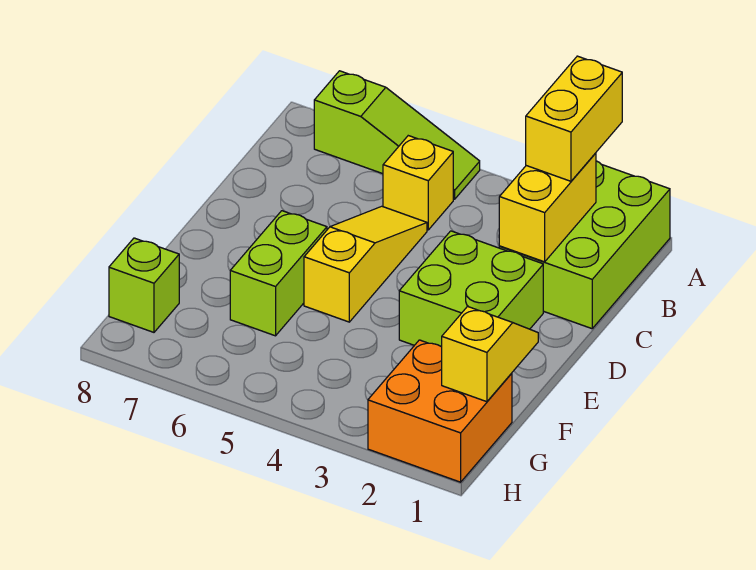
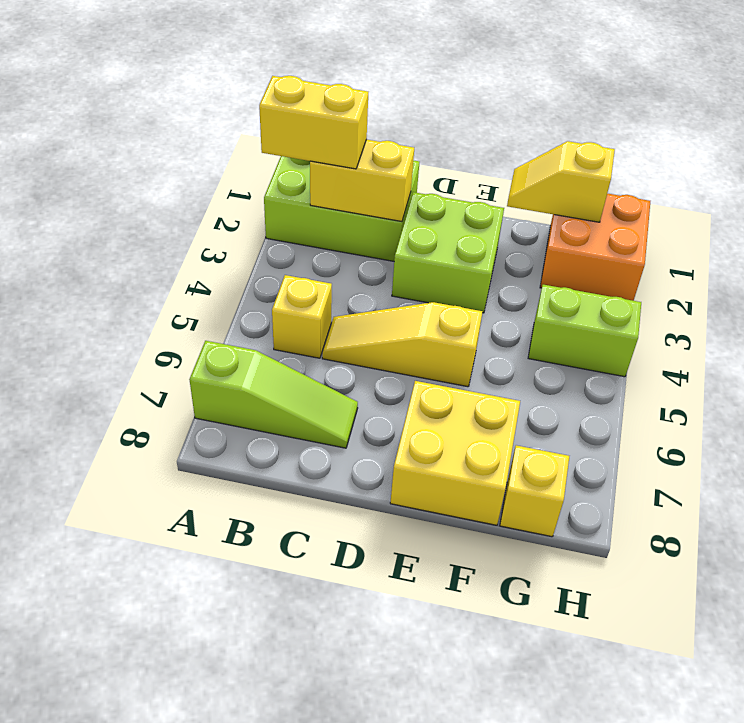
lime slope A5:A7 level 1 top 7 -> lime slope A7:C7 level 1 top A
lime brick E6:F6 level 1 -> lime brick G4:H4 level 1
none -> yellow brick E7:F8 level 1
lime brick G8 level 1 -> yellow brick G8 level 1

